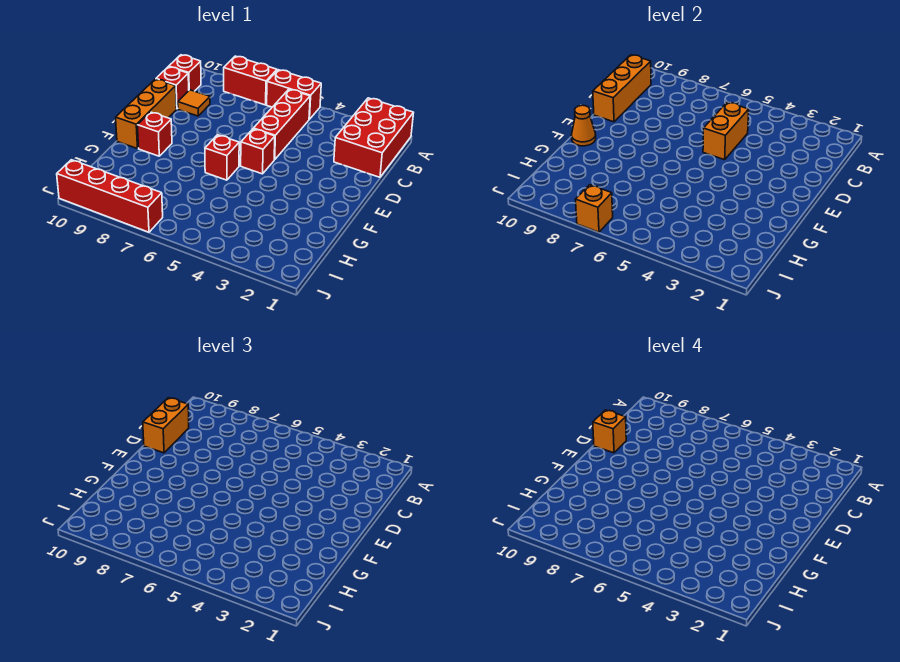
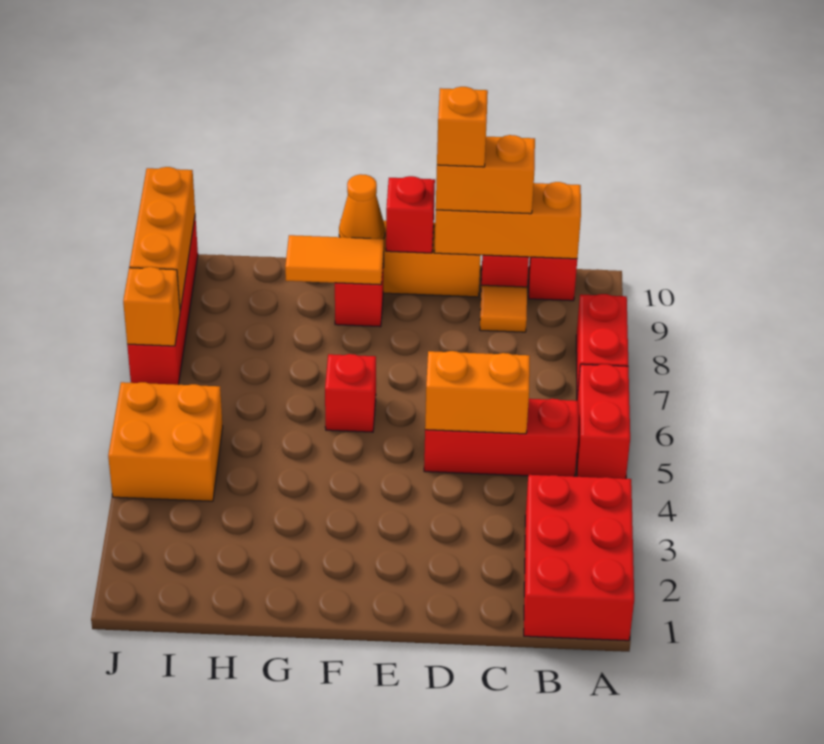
red brick A1:C2 level 1 -> red brick A1:B3 level 1
red brick E5 level 1 -> red brick E10 level 2
none -> orange tile F9:G9 level 2
none -> orange brick I4:J5 level 1
none -> orange brick J8:J10 level 2

